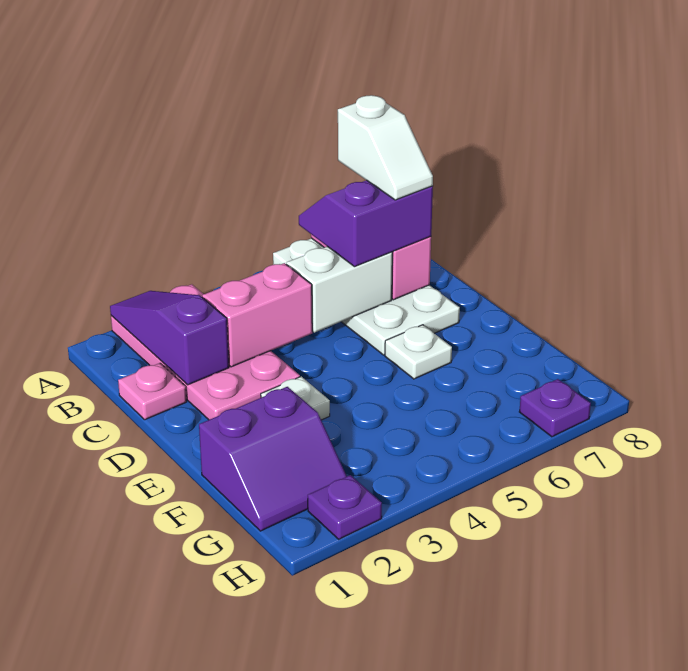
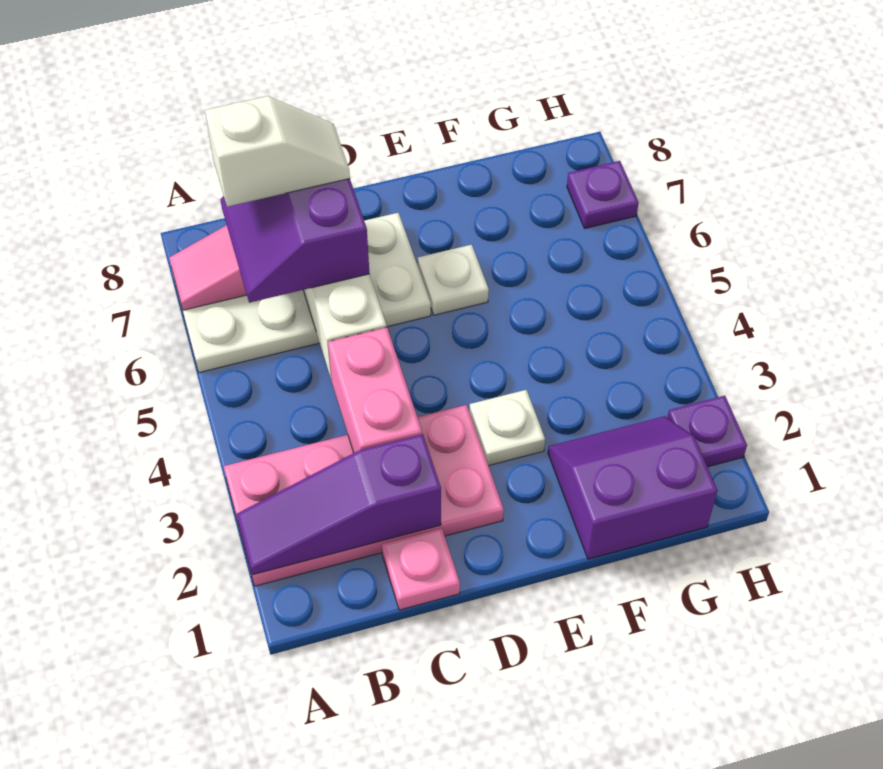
purple slope F1:G2 level 1 top F -> purple slope F1:G2 level 1 top 1

